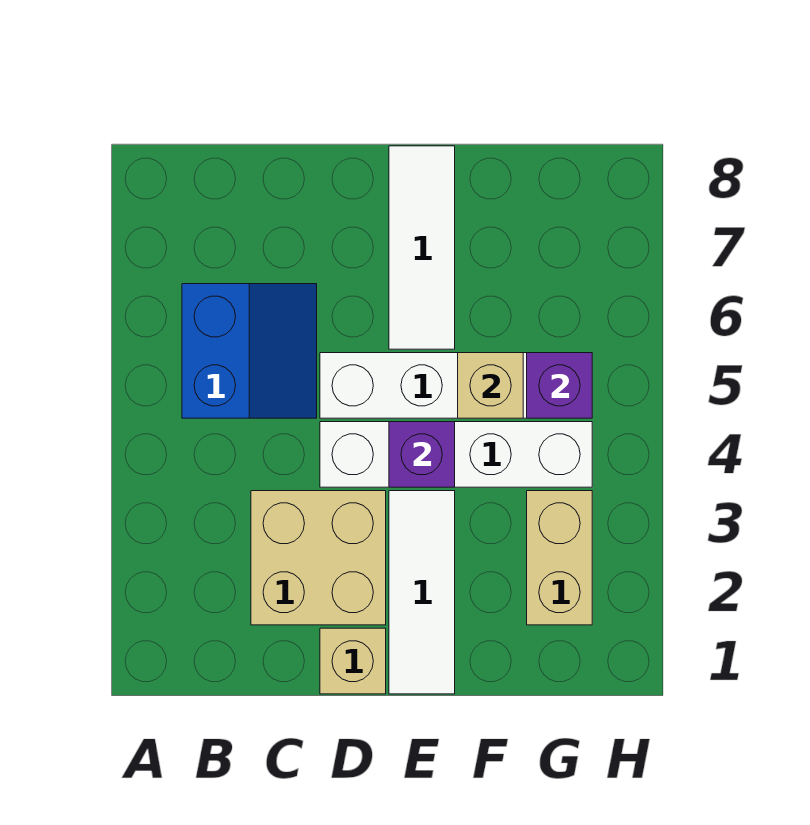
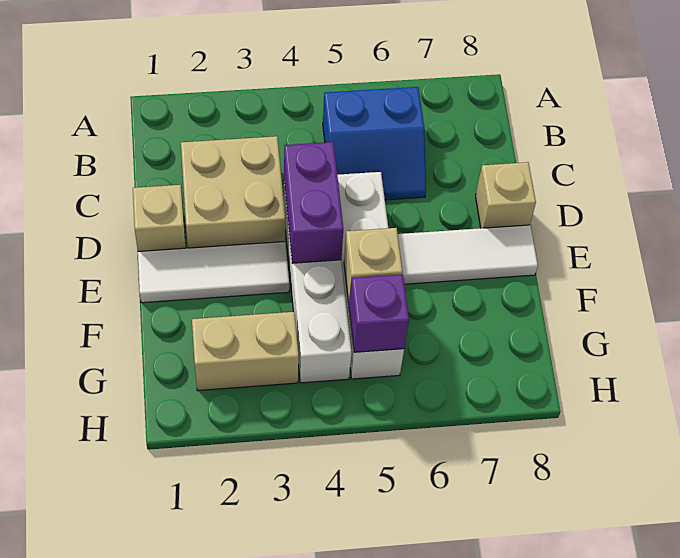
none -> tan brick D8 level 1
purple brick E4 level 2 -> purple brick D4:E4 level 2

